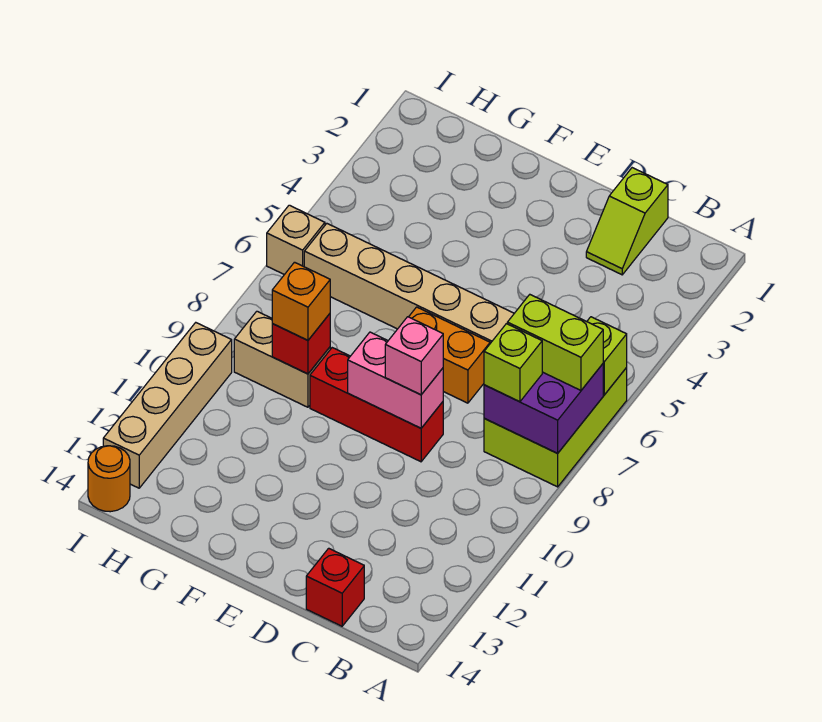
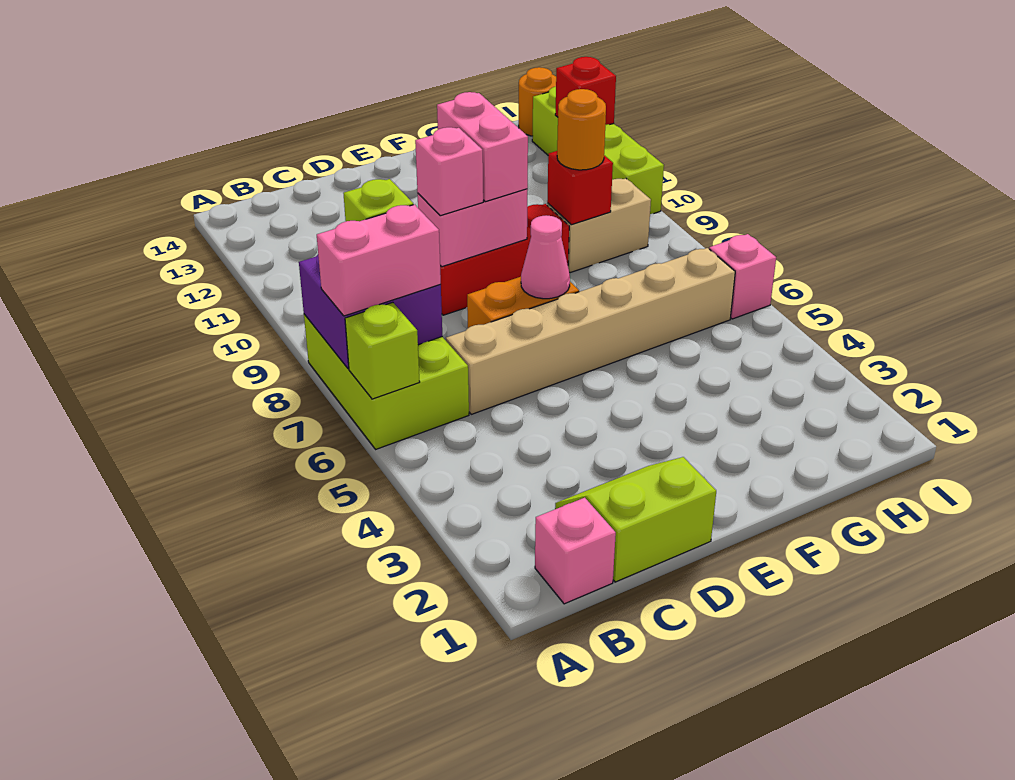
lime brick A7:B7 level 3 -> pink brick A7:B7 level 3
none -> pink brick B1 level 1
lime slope C1:C2 level 1 top 1 -> lime slope C1:D2 level 1 top 1
red brick C14 level 1 -> red brick I12 level 2
none -> pink cone E7 level 2
none -> pink brick E9:E10 level 3
orange brick G9 level 3 -> orange round brick G9 level 3
tan brick I6 level 1 -> pink brick I6 level 1
tan brick I10:I13 level 1 -> lime brick I10:I13 level 1

